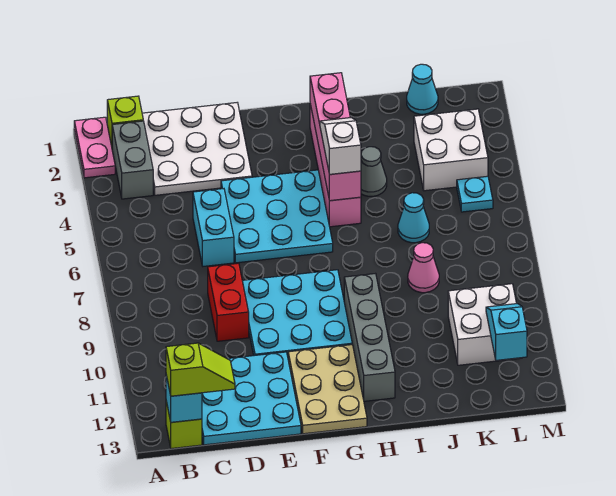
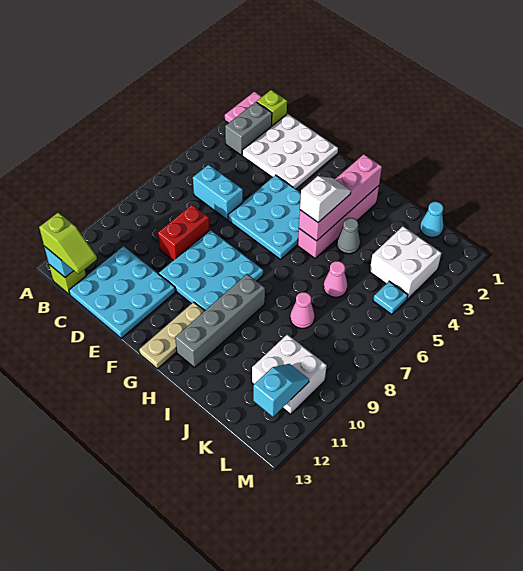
cyan brick D5:D6 level 1 -> cyan brick C6:D6 level 1
tan plate F11:G13 level 1 -> tan plate G11:G13 level 1
cyan cone J6 level 1 -> pink cone J6 level 1

